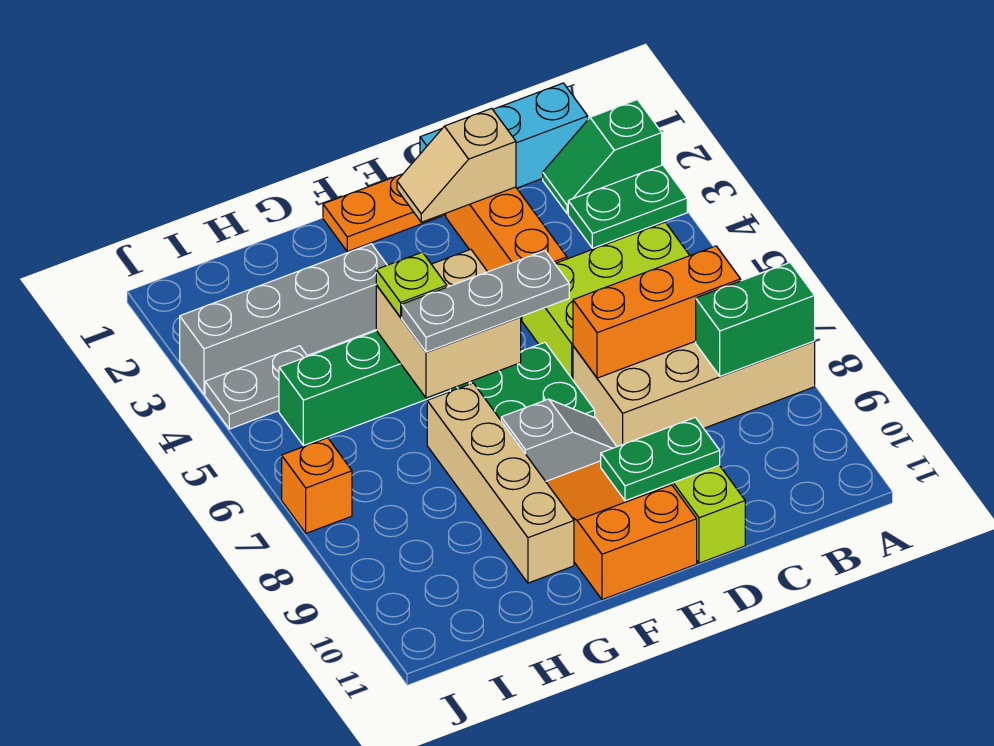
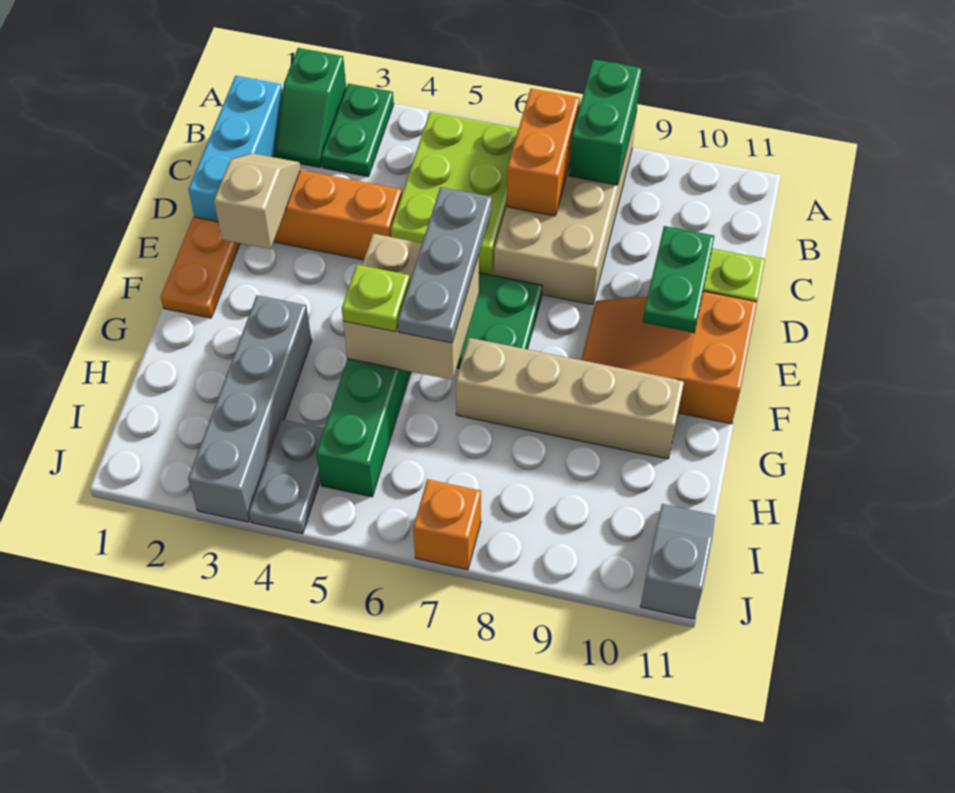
orange brick B7:D7 level 2 -> orange brick B7:C7 level 2
tan slope D2:E2 level 2 top D -> tan slope D2:E2 level 2 top E
grey slope E8:F8 level 1 top F -> grey slope I11:J11 level 1 top J

